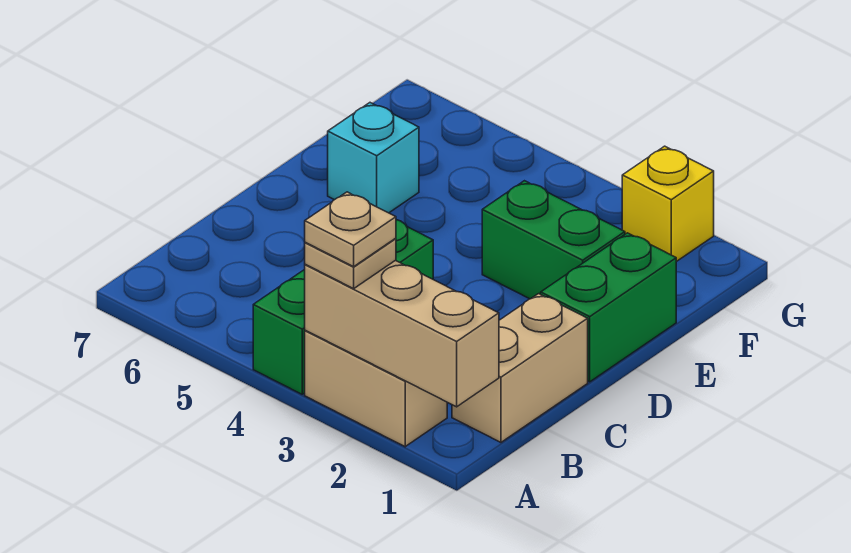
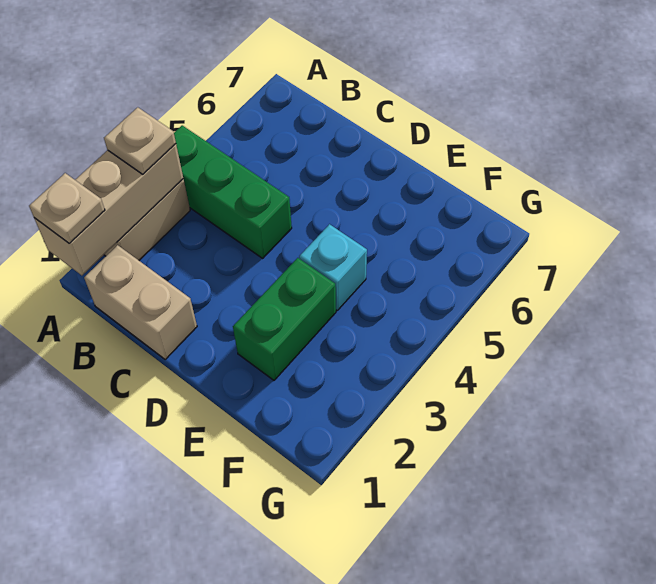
tan plate A3 level 4 -> tan plate A1 level 3
green brick D1:E1 level 1 -> none
cyan brick E6 level 1 -> cyan brick E4 level 1
yellow brick G2 level 1 -> none

